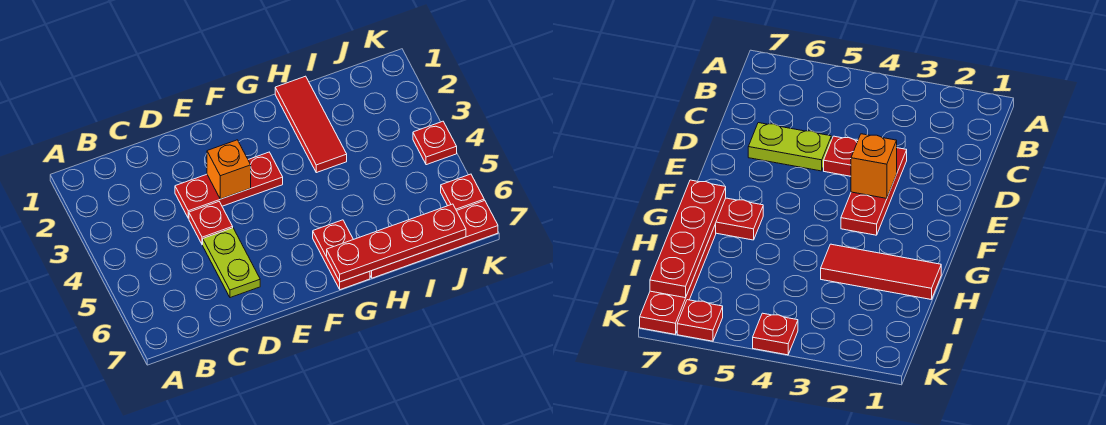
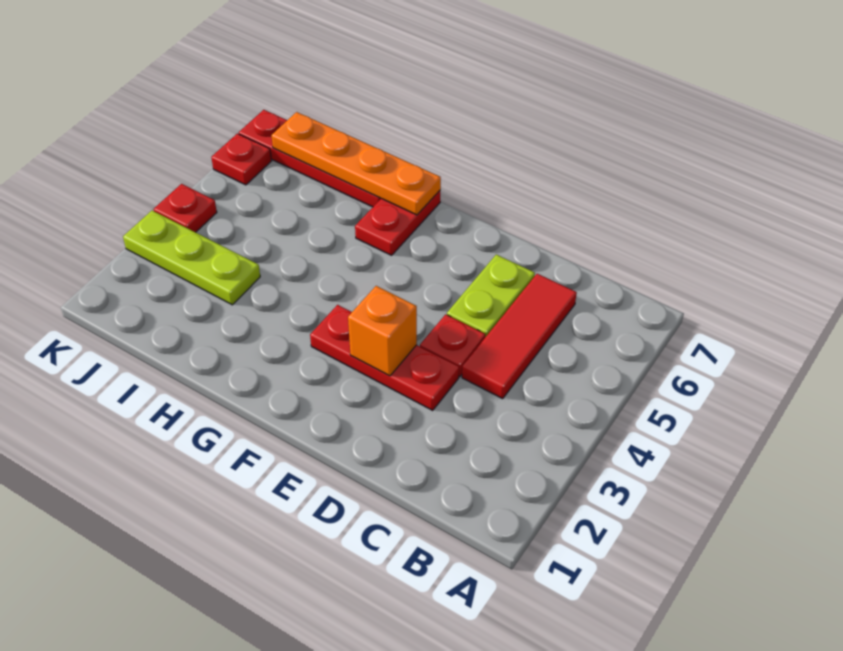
red plate G7:J7 level 2 -> orange plate G7:J7 level 2
red tile H1:H3 level 1 -> red tile C4:C6 level 1
none -> lime plate I3:K3 level 1

